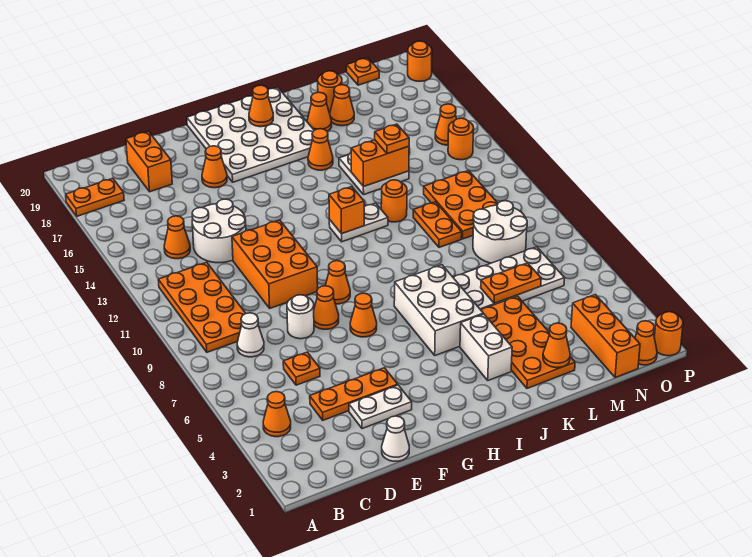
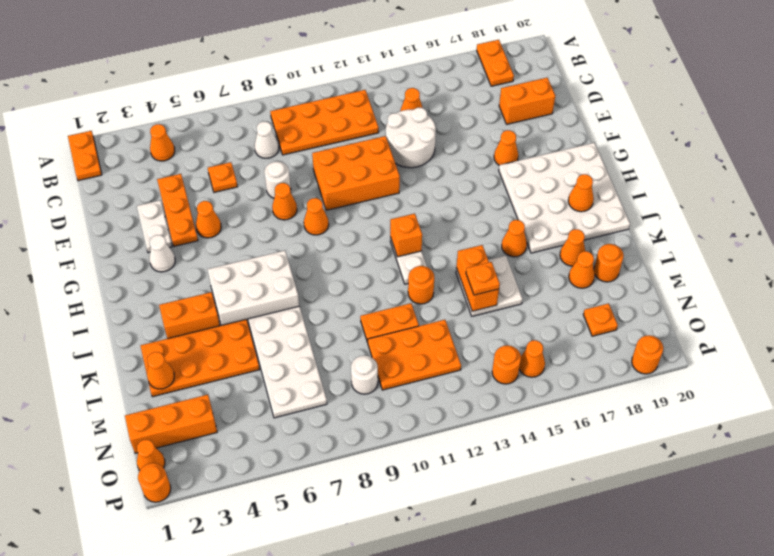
white cone E1 level 1 -> white cone G3 level 1
orange cone G7 level 1 -> orange cone F5 level 1
white brick J3:J4 level 1 -> orange brick J3:J4 level 1
orange plate L6:M6 level 2 -> orange plate A1:B1 level 1
white round brick M8:N9 level 1 -> white round brick N9 level 1
orange plate N20 level 1 -> orange plate N18 level 1

